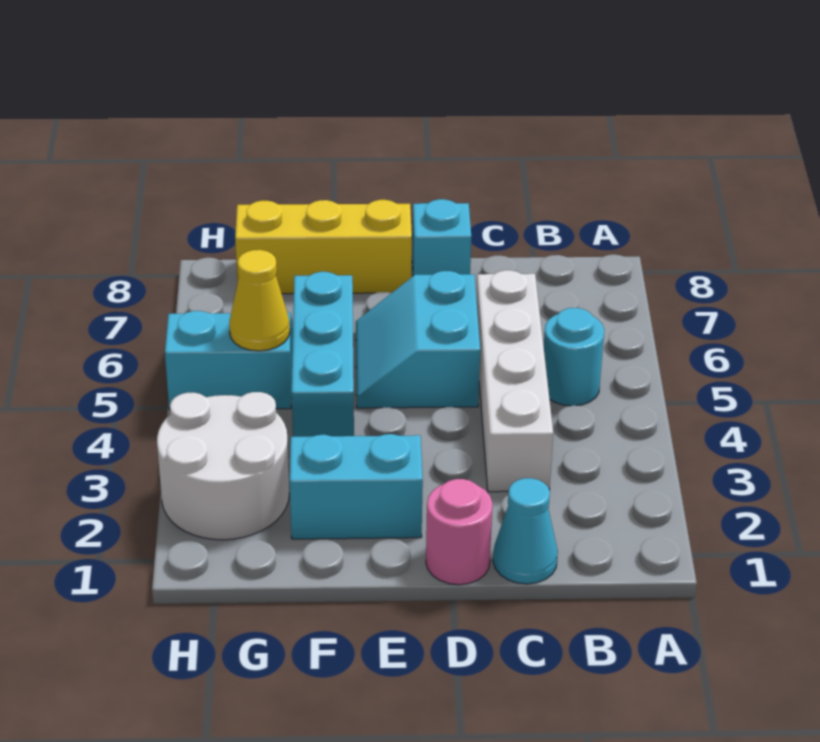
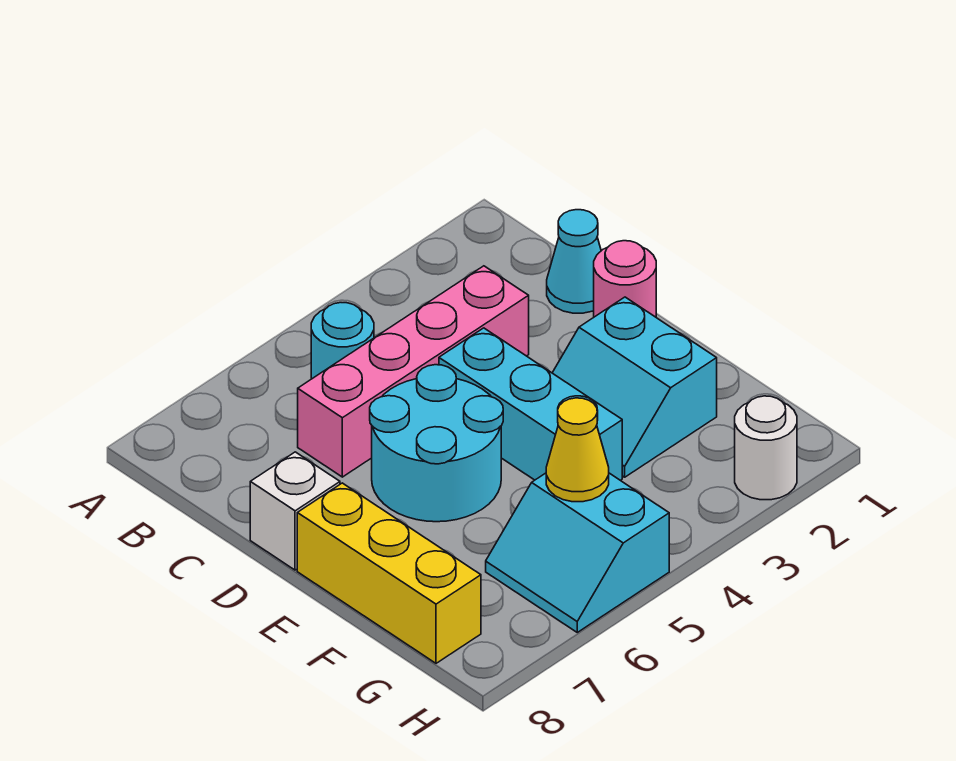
white brick C3:C6 level 1 -> pink brick C3:C6 level 1
cyan slope D5:E6 level 1 top D -> cyan round brick D5:E6 level 1
cyan brick D8 level 1 -> white brick D8 level 1
cyan brick F4:F6 level 1 -> cyan brick D4:F4 level 1
white round brick G2:H3 level 1 -> white round brick H2 level 1

